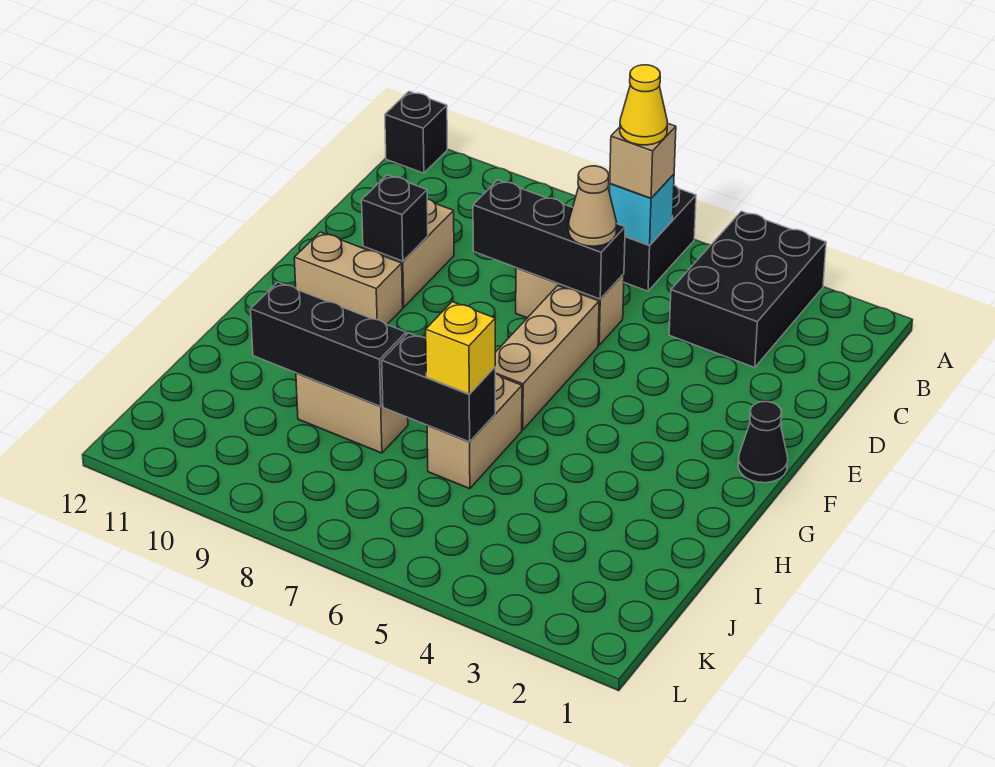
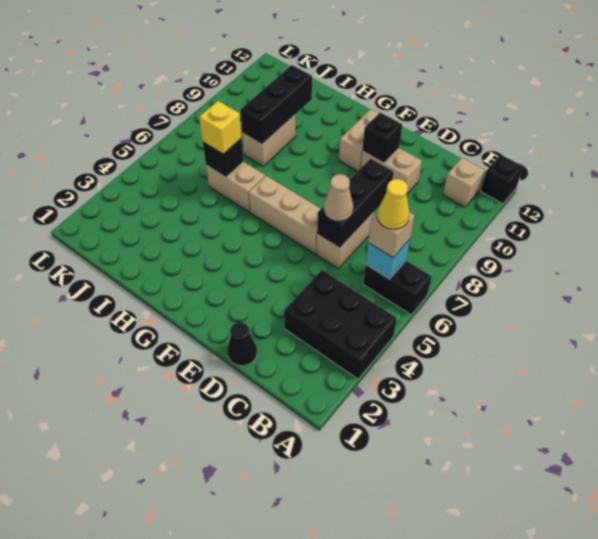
none -> tan brick B11 level 1
black cone F1 level 1 -> black cone D1 level 1
black brick I6:I7 level 2 -> black brick I6 level 2

